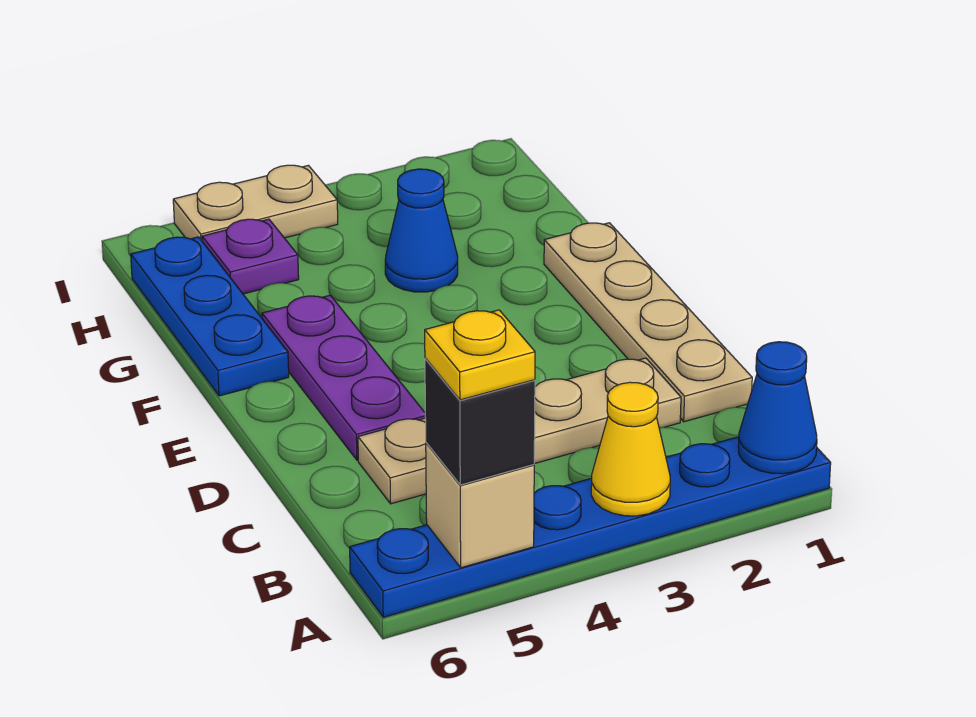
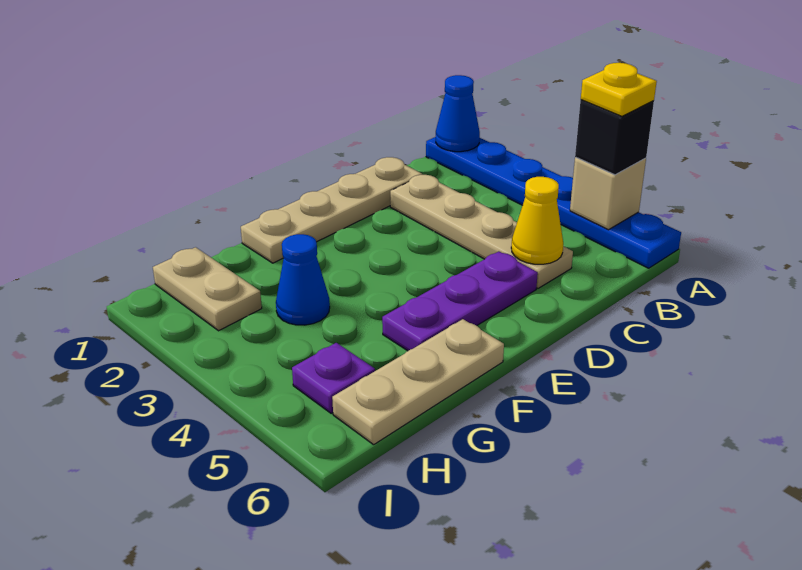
yellow cone A3 level 2 -> yellow cone C5 level 2
blue plate F6:H6 level 1 -> tan plate F6:H6 level 1
tan plate I4:I5 level 1 -> tan plate H1:H2 level 1

